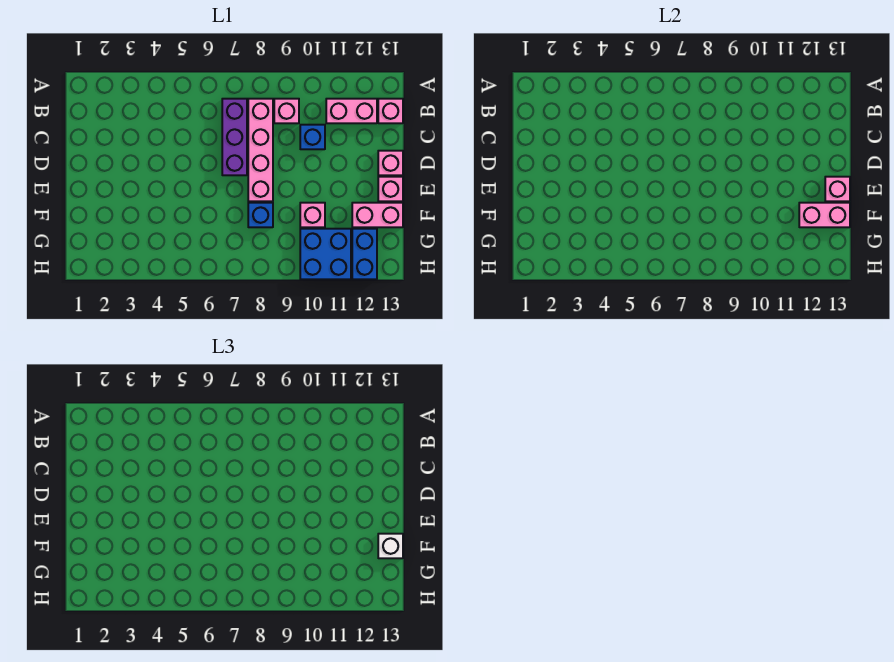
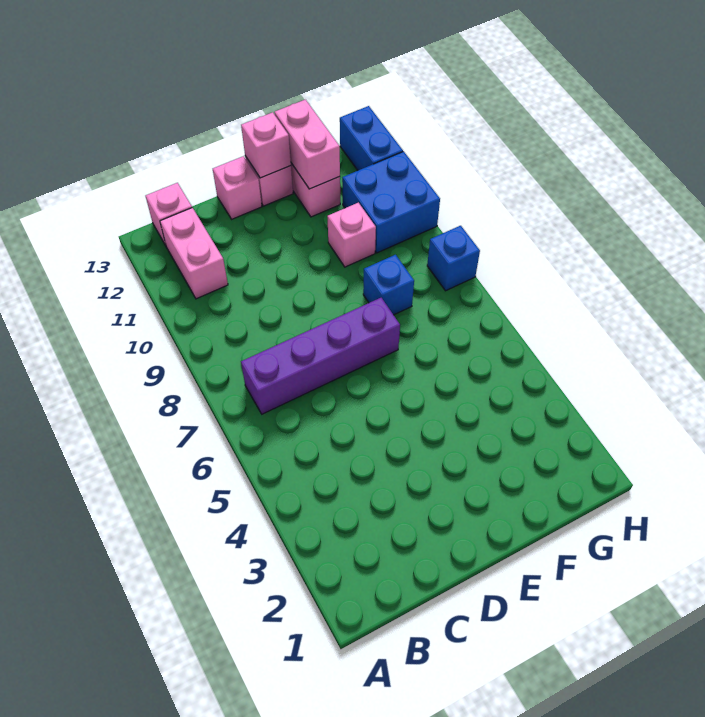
purple brick B7:D7 level 1 -> purple brick B7:E7 level 1
pink brick B8:E8 level 1 -> none
pink brick B9 level 1 -> none
blue brick C10 level 1 -> blue brick H8 level 1
white brick F13 level 3 -> none
blue brick G12:H12 level 1 -> blue brick H12:H13 level 1

